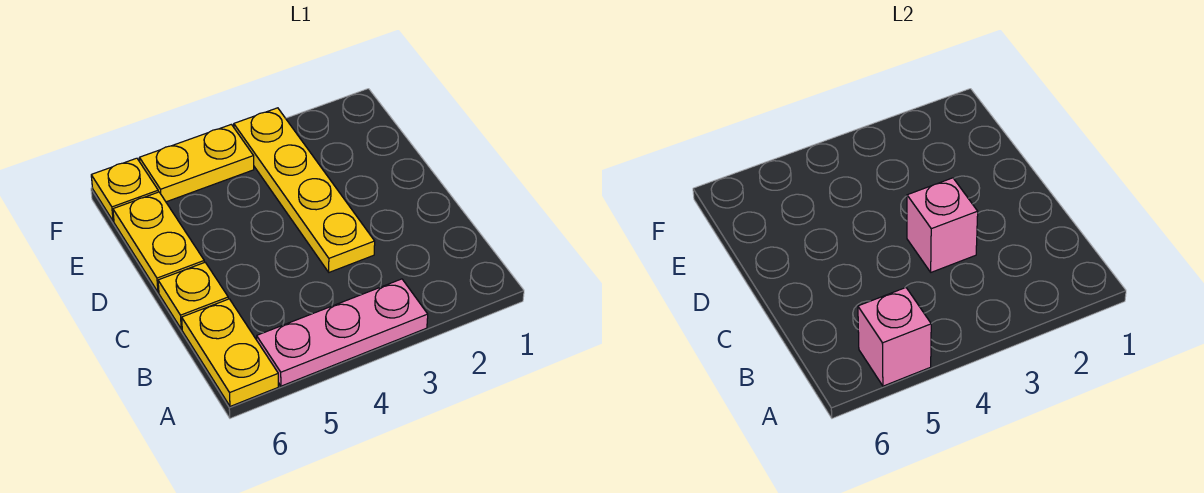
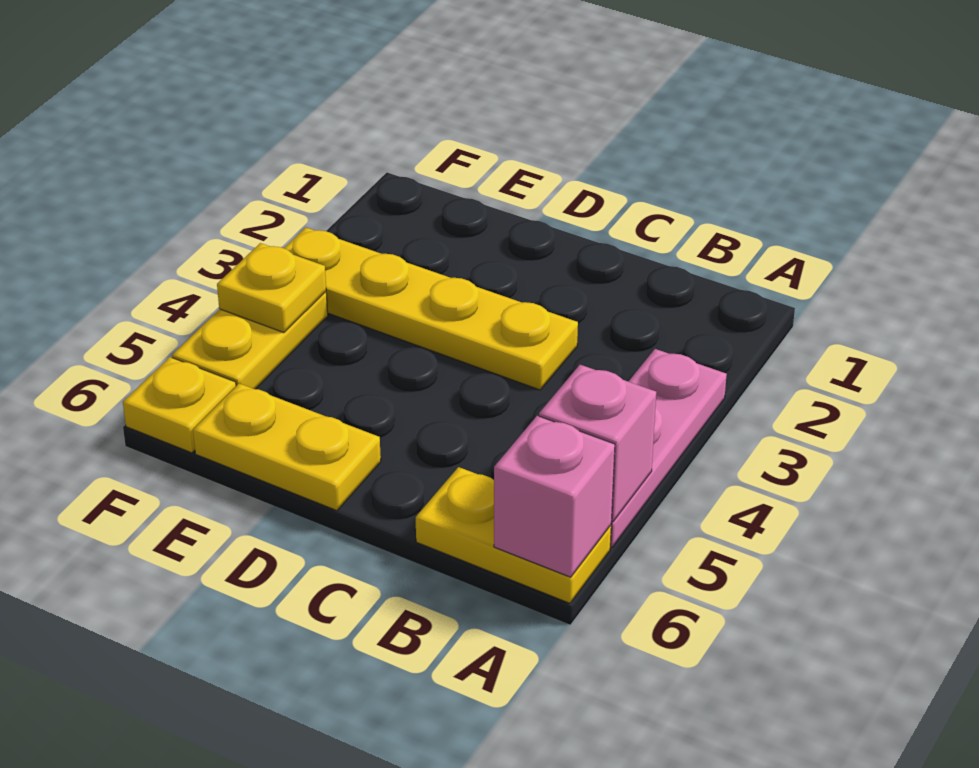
pink brick C3 level 2 -> pink brick A6 level 2
yellow plate C6 level 1 -> yellow plate F4 level 2

